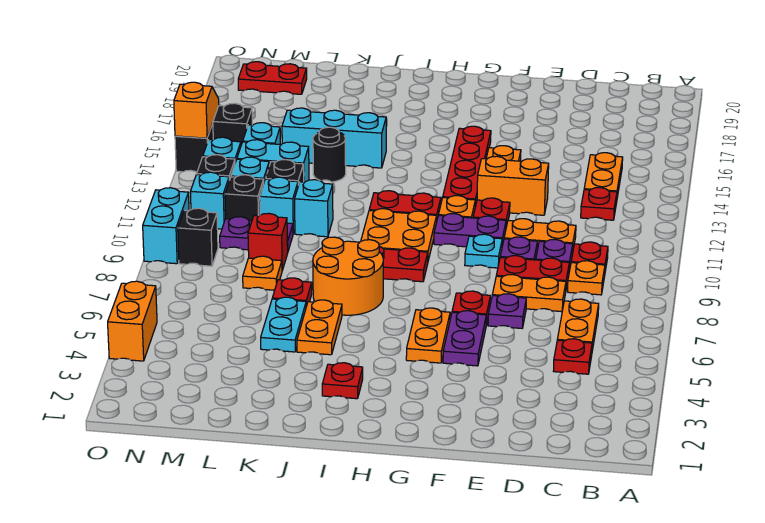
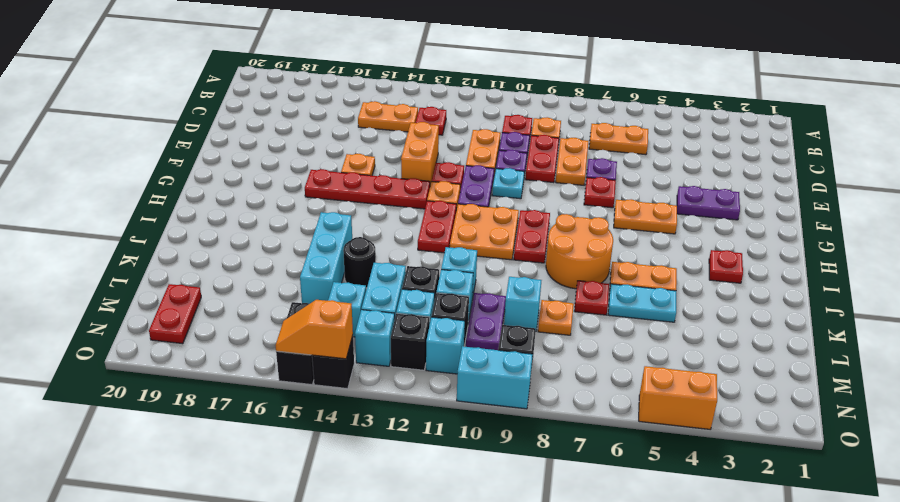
red plate C5 level 1 -> none
purple plate F5:F6 level 1 -> purple plate F3:F4 level 1
red brick L9 level 1 -> cyan brick L9 level 1

